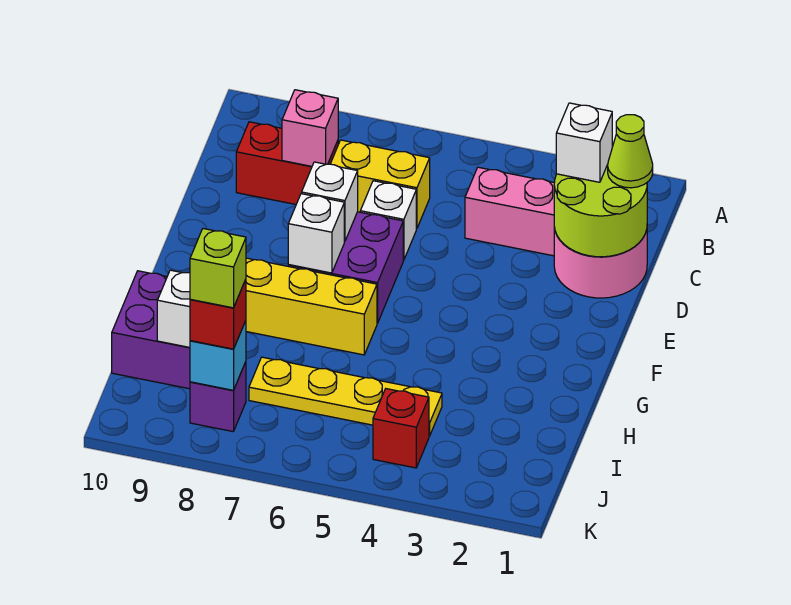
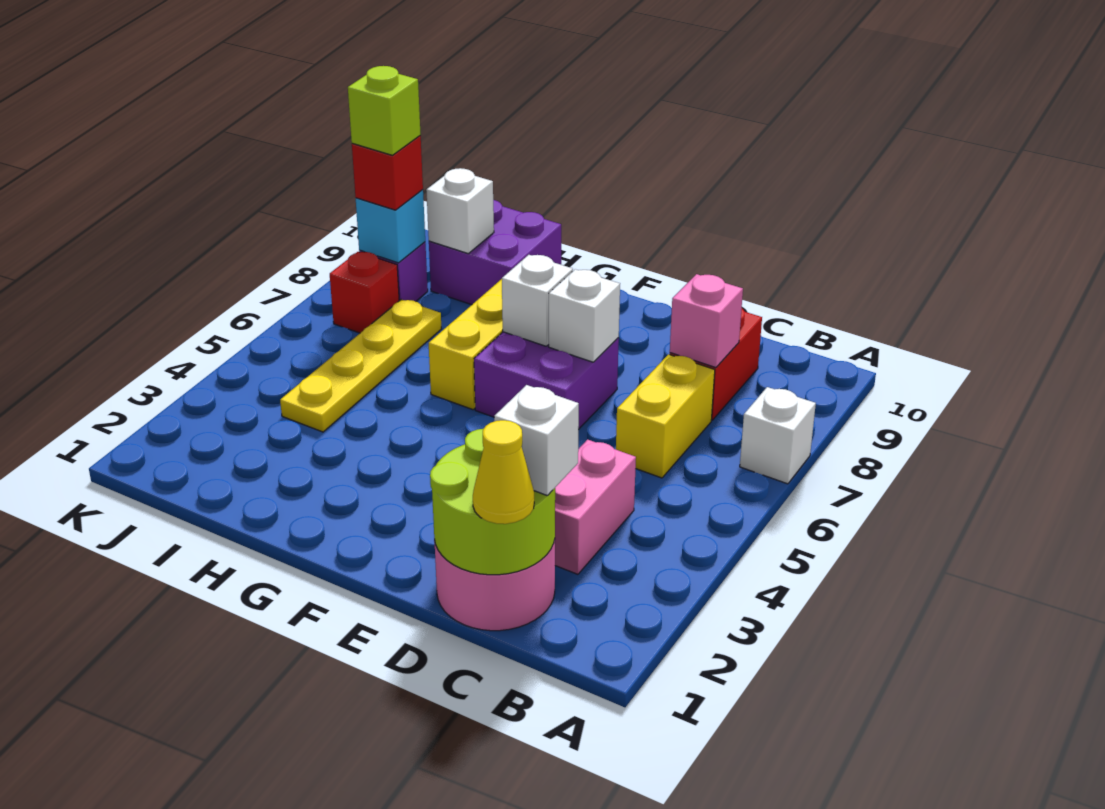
lime cone C1 level 3 -> yellow cone C1 level 3
white brick D6 level 1 -> white brick A7 level 1
red brick J4 level 1 -> red brick J7 level 1

